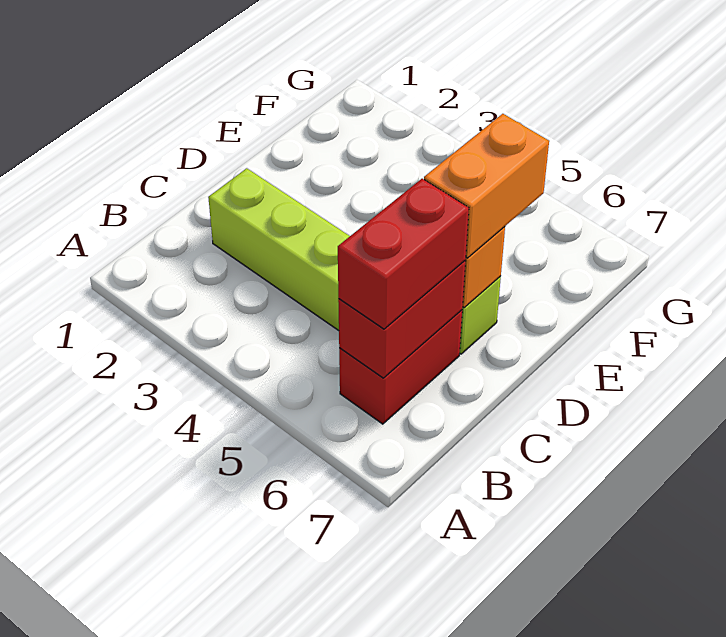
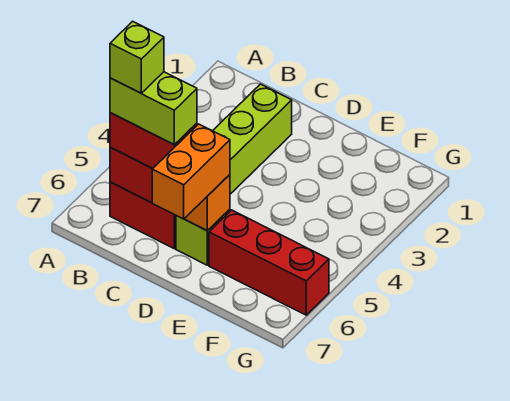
none -> lime brick B6:C6 level 4
none -> lime brick B6 level 5
orange brick D6:E6 level 3 -> orange brick D6:D7 level 3
none -> red brick E6:G6 level 1

